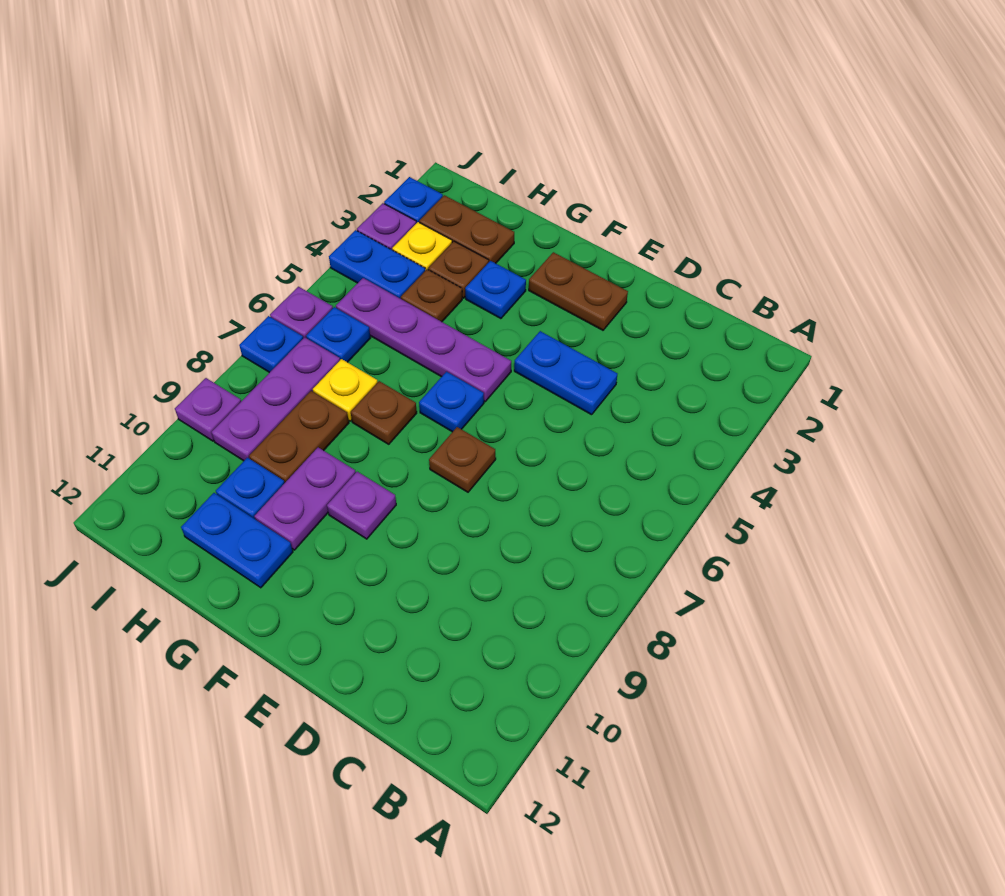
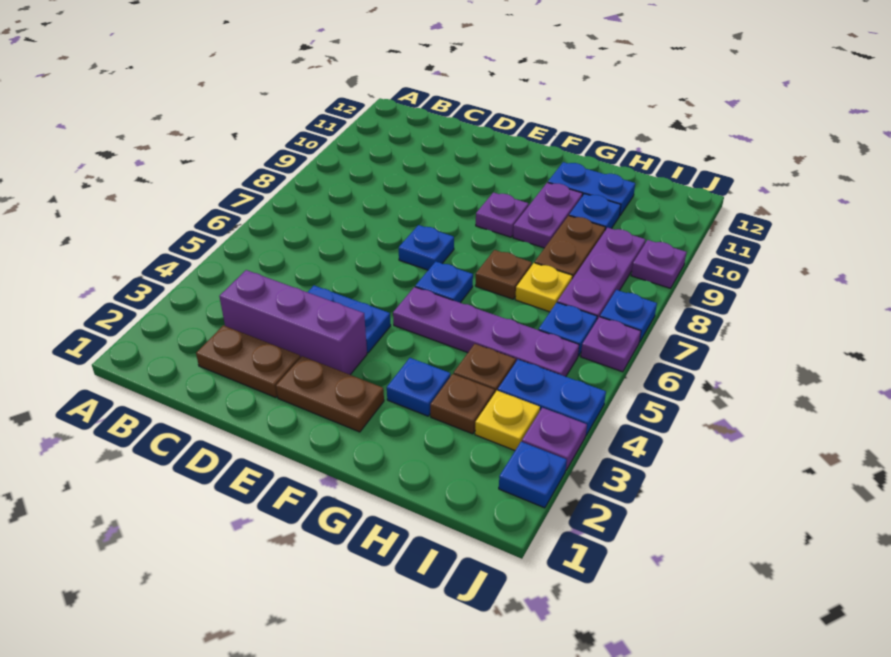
none -> purple brick C3:E3 level 1
brown plate E7 level 1 -> blue plate E7 level 1
brown plate H2:I2 level 1 -> brown plate C2:D2 level 1

